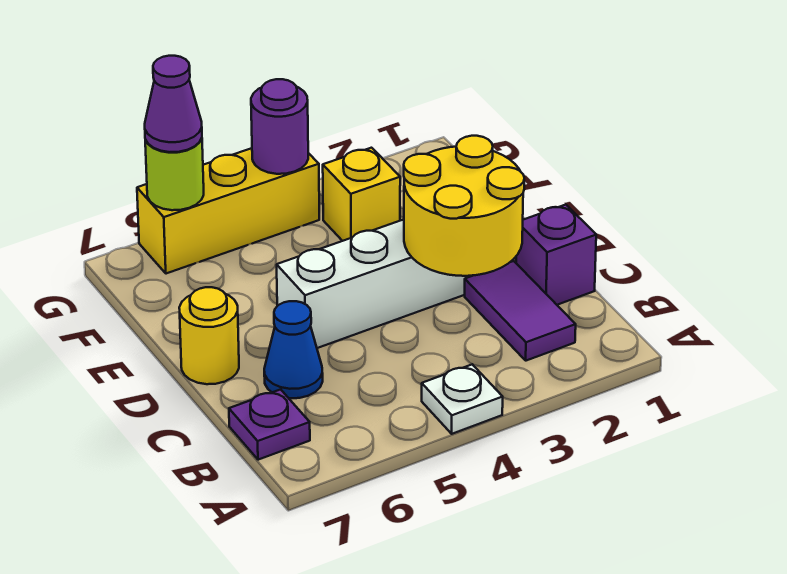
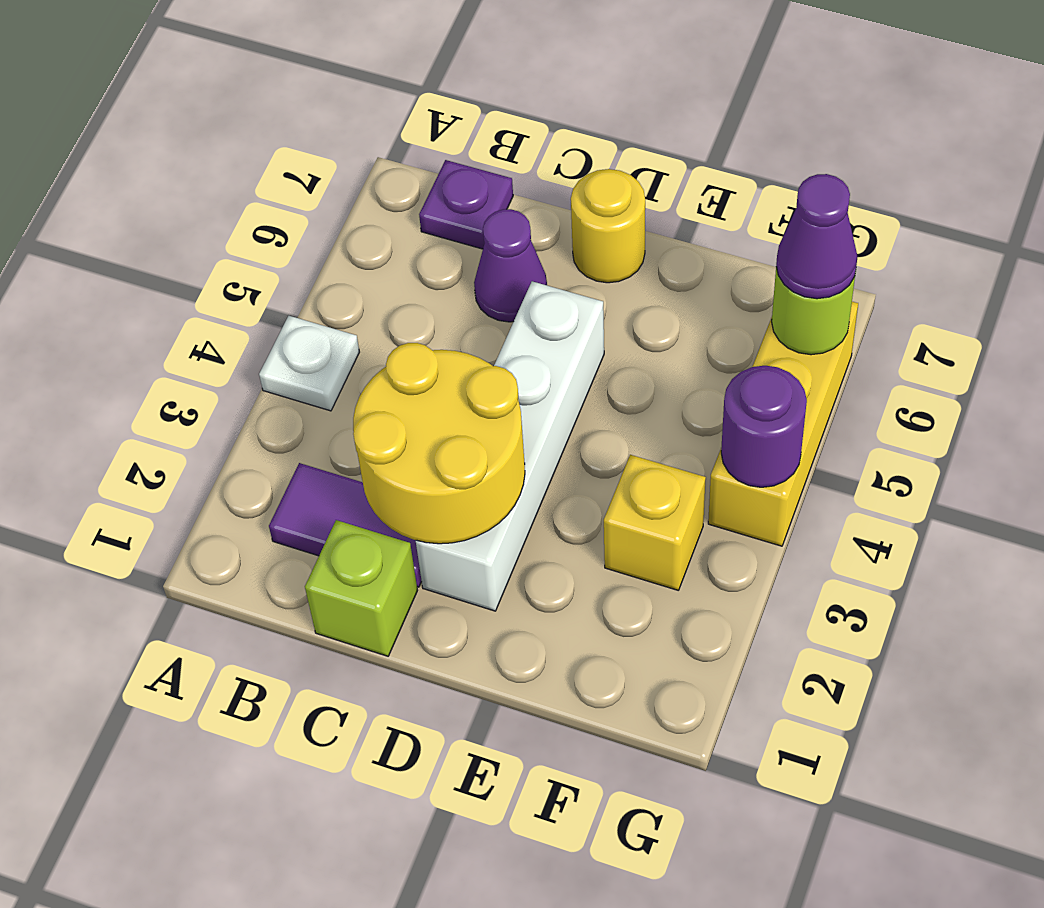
purple brick C1 level 1 -> lime brick C1 level 1
blue cone C6 level 1 -> purple cone C6 level 1

